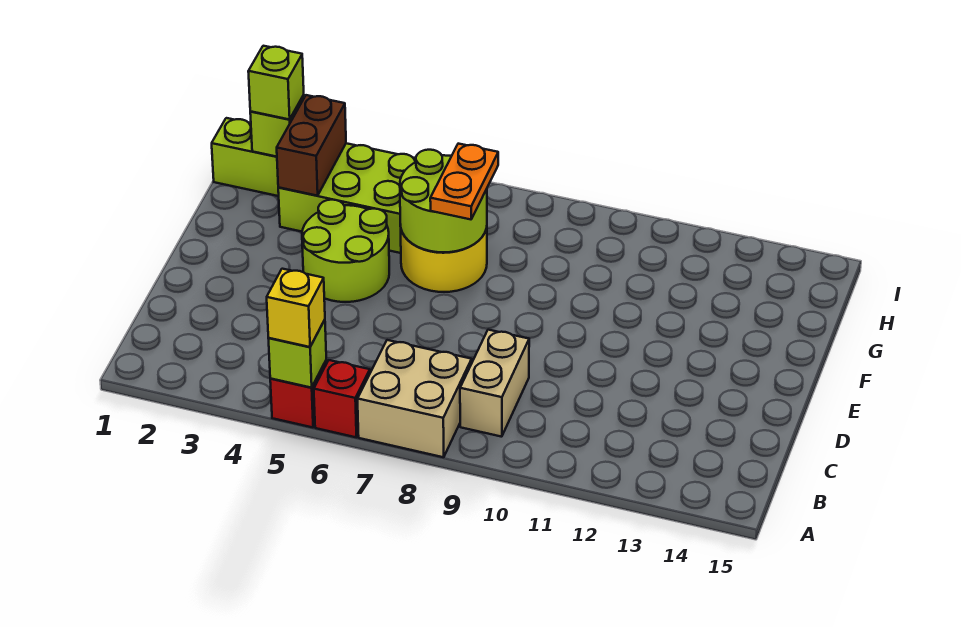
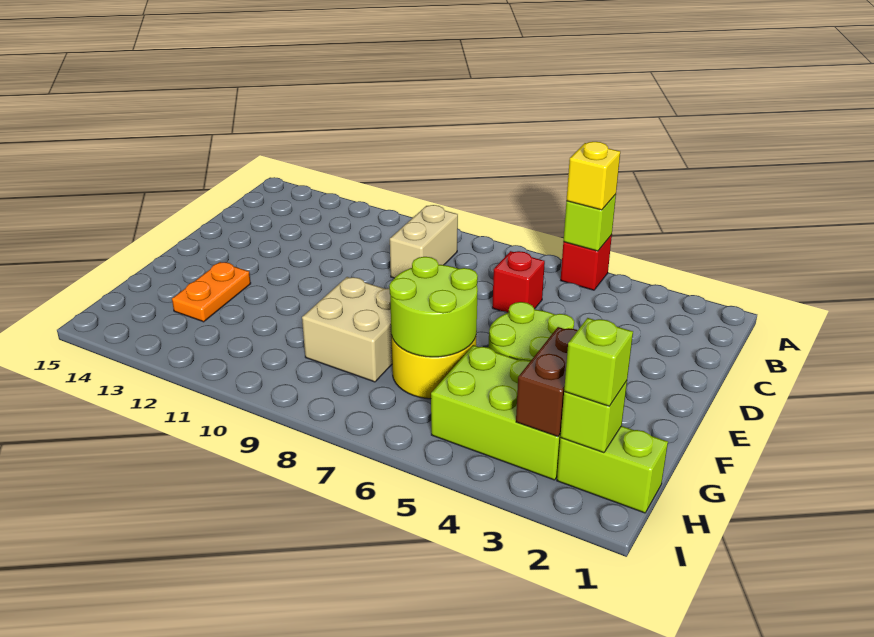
red brick A6 level 1 -> red brick C6 level 1
tan brick A7:B8 level 1 -> tan brick F8:G9 level 1
orange plate F7:G7 level 3 -> orange plate F13:G13 level 1

